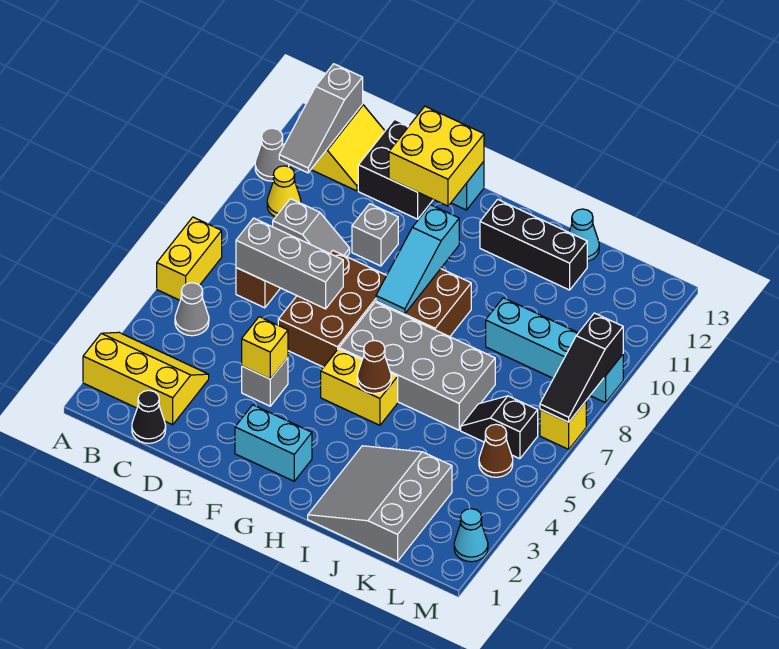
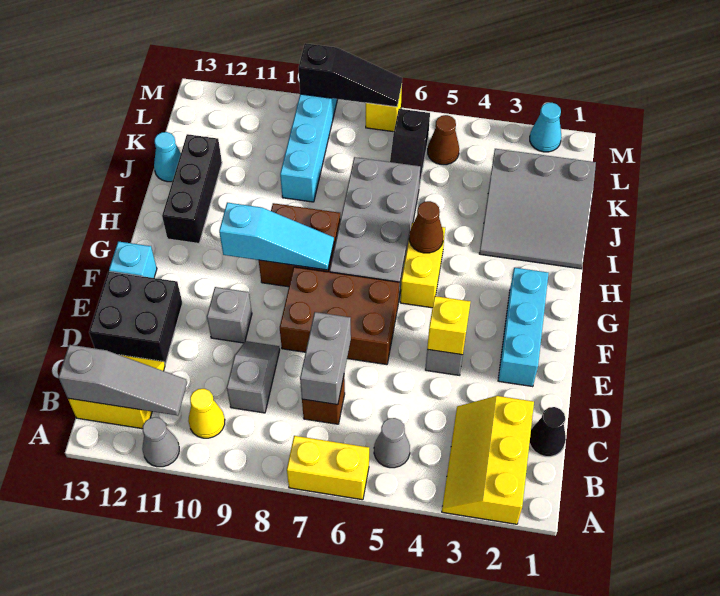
grey brick C7:E7 level 2 -> grey brick C7:D7 level 2
yellow brick E12:F13 level 2 -> none
cyan brick F2:G2 level 1 -> cyan brick E2:G2 level 1

